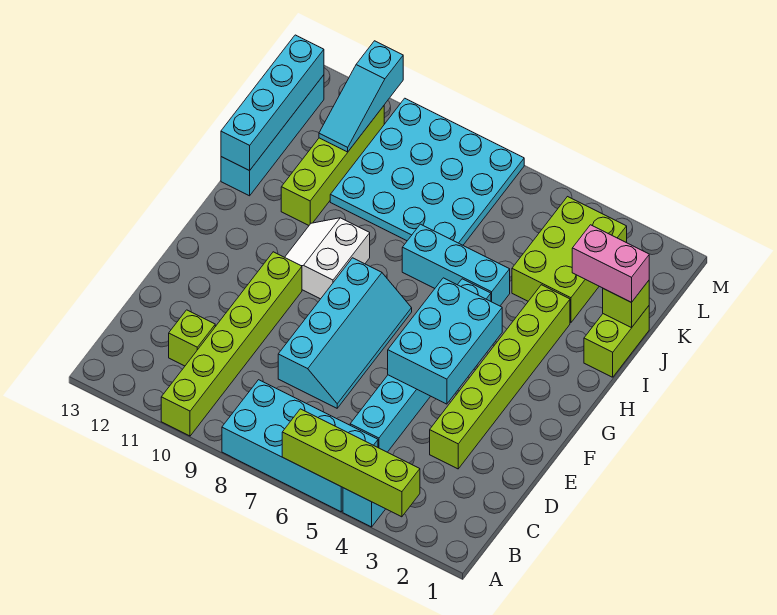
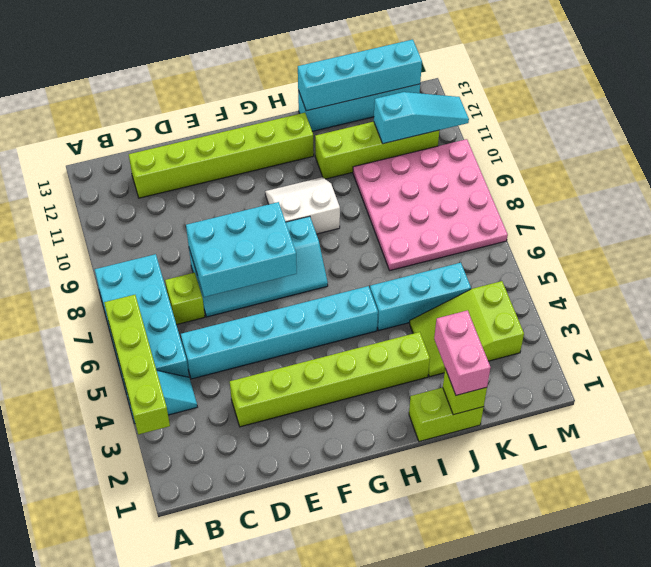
lime brick A10:F10 level 1 -> lime brick C12:H12 level 1
lime brick C11 level 1 -> lime brick C7 level 1
cyan brick E4:G5 level 2 -> cyan brick D7:F8 level 2
cyan brick I5:I7 level 1 -> cyan brick I5:K5 level 1
lime brick J3:L4 level 1 -> lime slope J3:L4 level 1 top L
cyan plate J7:M10 level 1 -> pink plate J7:M10 level 1
cyan slope K11:M11 level 2 top M -> cyan slope K11:M11 level 2 top K

